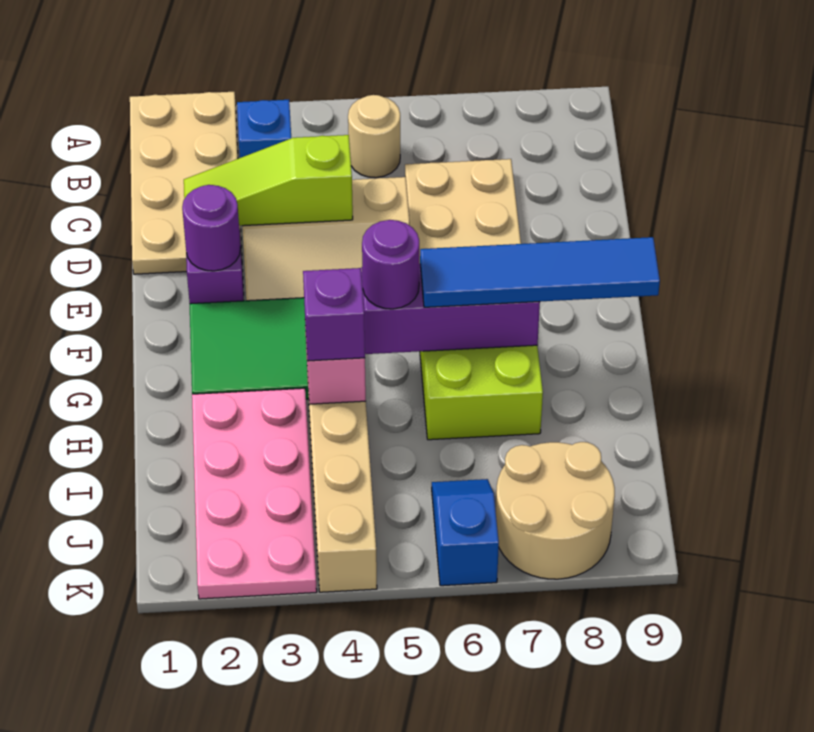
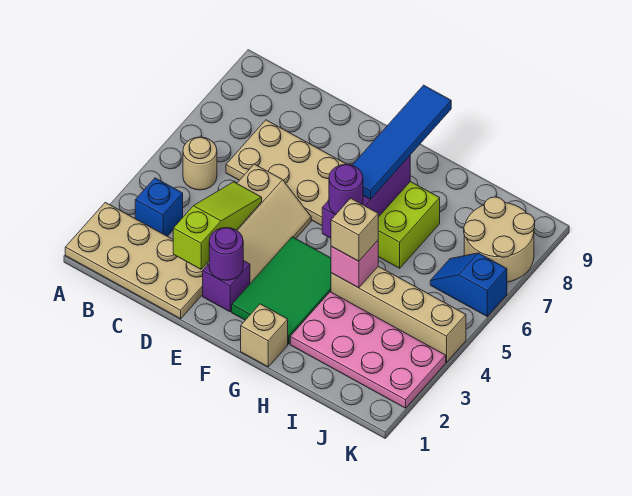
lime slope D2:D4 level 2 top 4 -> lime slope D2:D4 level 2 top 2
none -> tan brick G1 level 1
purple brick H4 level 3 -> tan brick H4 level 3

